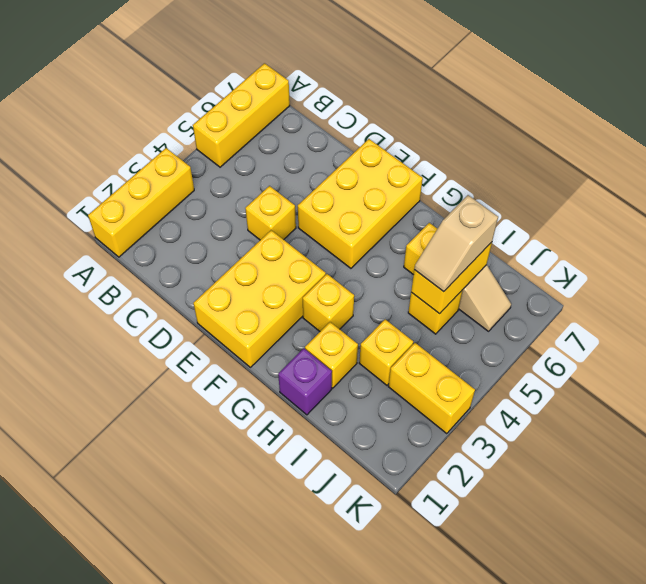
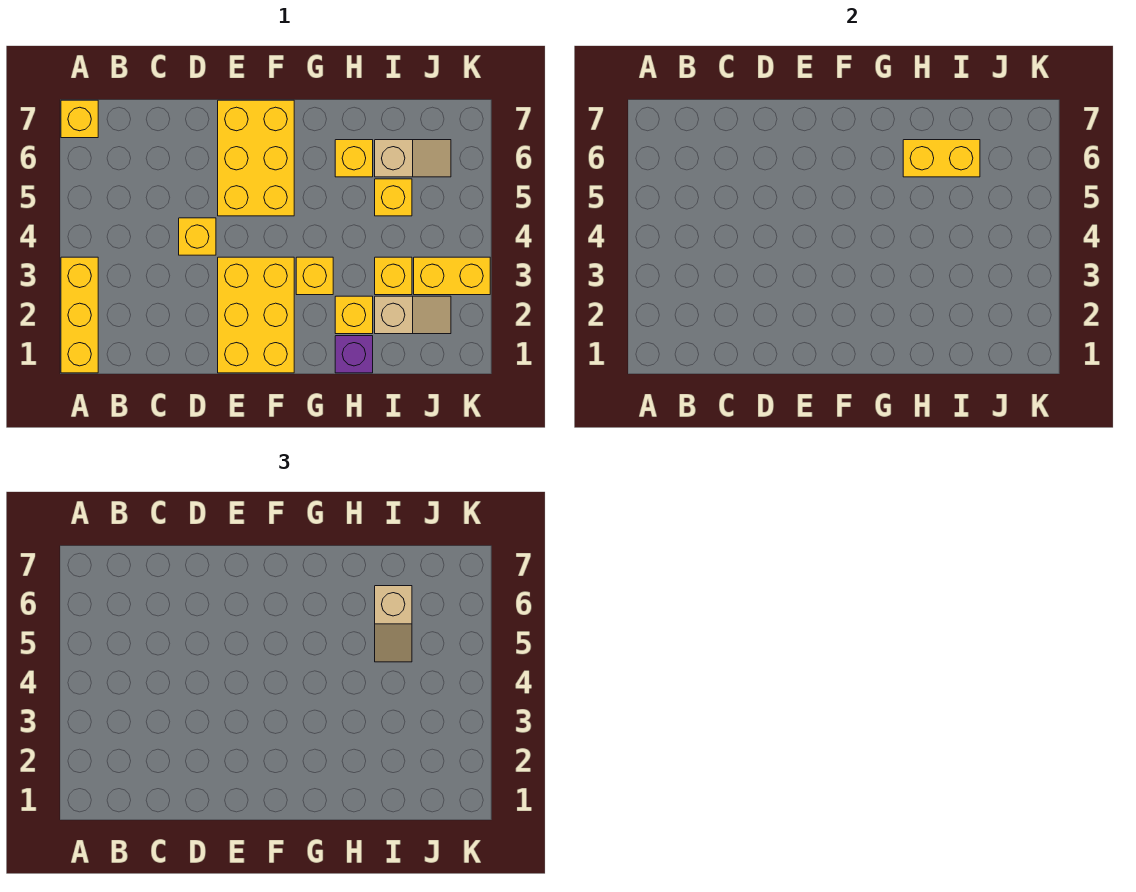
yellow brick A5:A7 level 1 -> yellow brick A7 level 1
none -> tan slope I2:J2 level 1 top I
yellow brick I5:I6 level 2 -> yellow brick H6:I6 level 2

